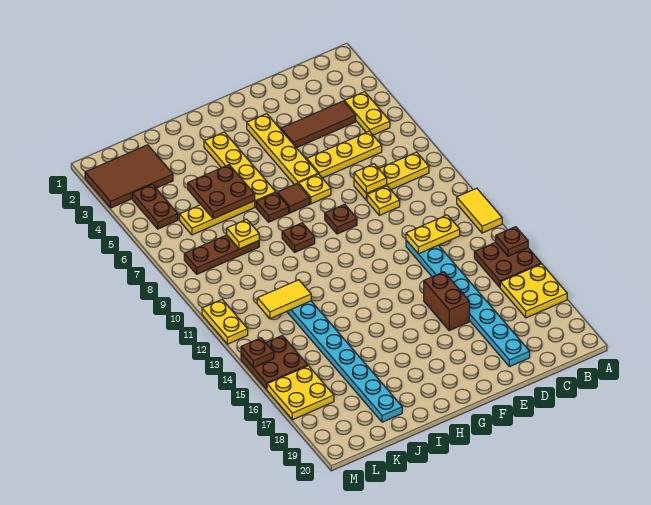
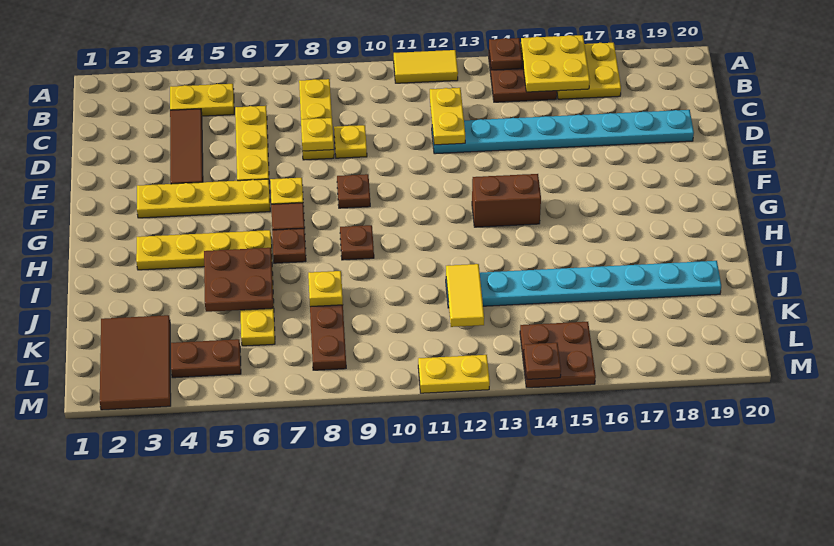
brown brick E15:E16 level 1 -> brown brick G13:G14 level 1
yellow plate L16:M17 level 1 -> yellow plate A15:B16 level 2

